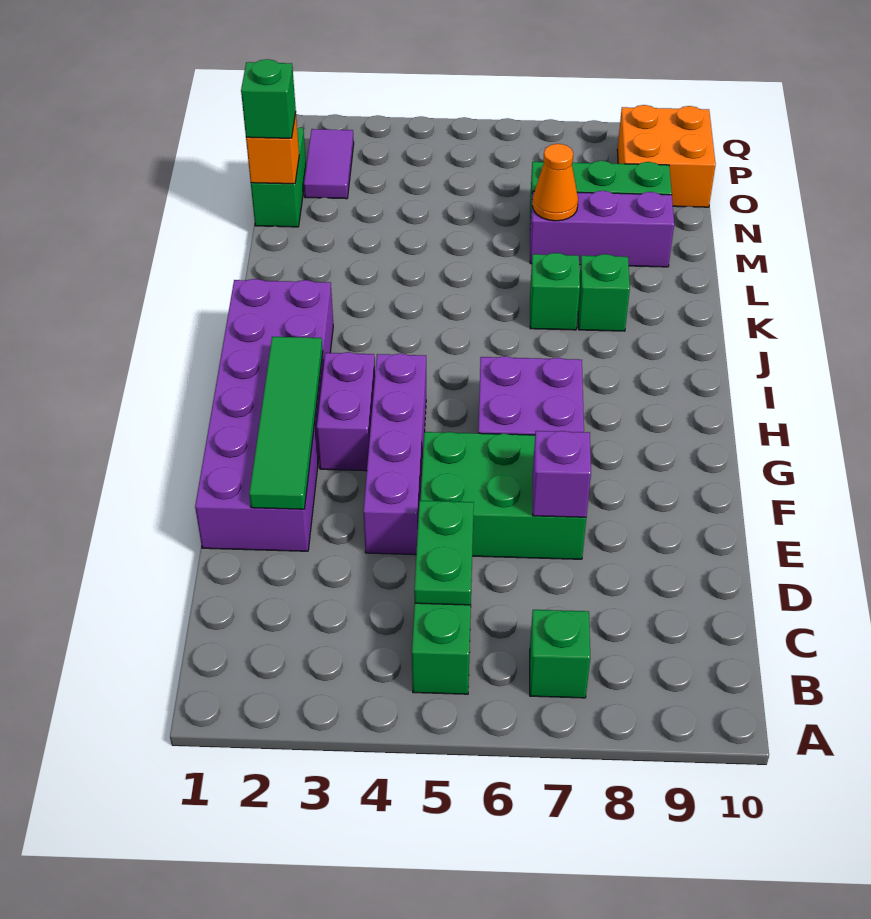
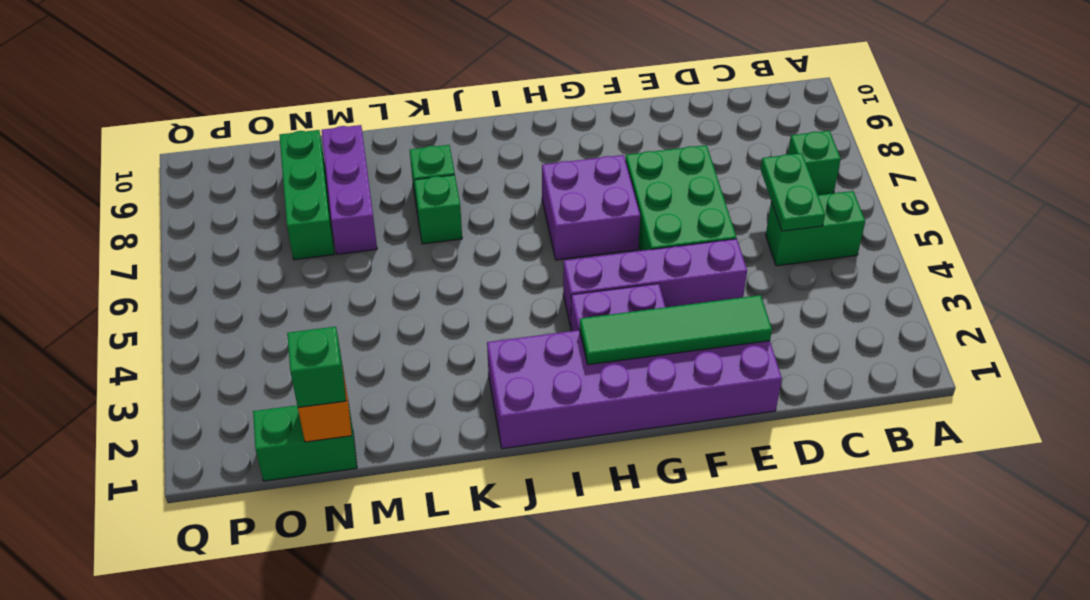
green plate C5:D5 level 2 -> green plate C5:C6 level 2
purple brick E7 level 2 -> none
orange cone M7 level 2 -> none
purple tile O2:P2 level 1 -> none
orange brick O9:P10 level 1 -> none

